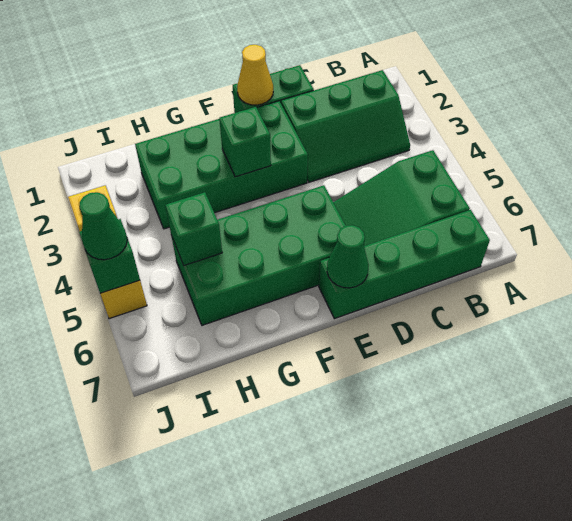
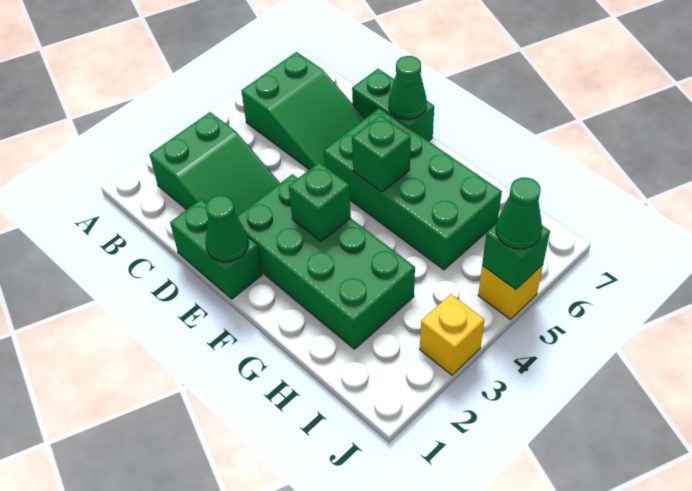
green slope B2:D3 level 1 top 2 -> green slope B2:D3 level 1 top B
green brick B7:E7 level 1 -> green brick D7:E7 level 1
yellow cone E1 level 2 -> green cone E1 level 2
green brick H5 level 2 -> green brick F5 level 2

